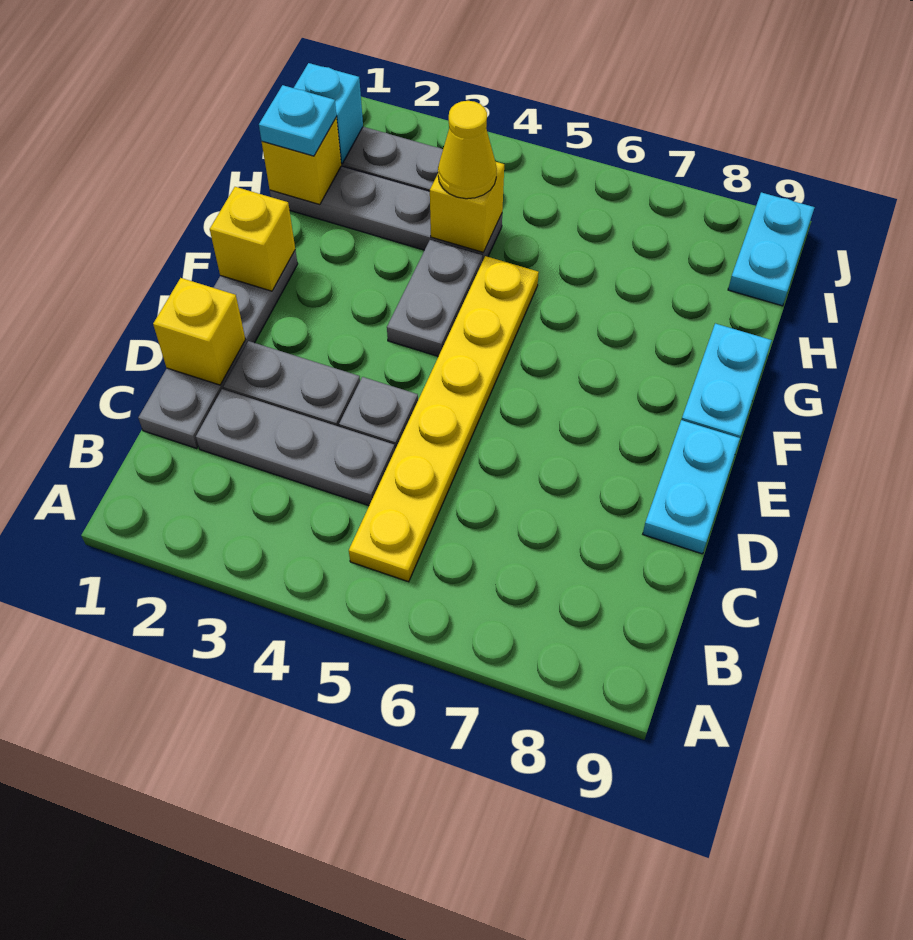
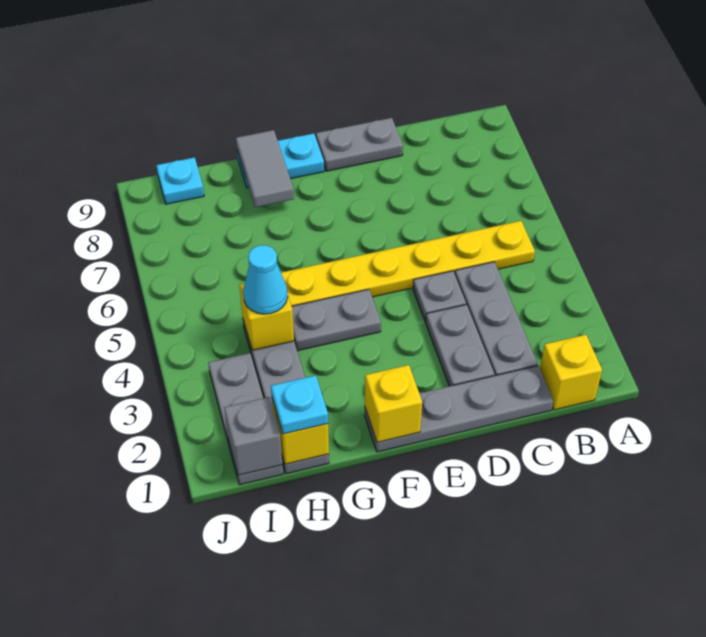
yellow brick D1 level 2 -> yellow brick B1 level 1
cyan plate D9:E9 level 1 -> grey plate D9:E9 level 1
none -> grey tile G8:G9 level 2
yellow cone H4 level 3 -> cyan cone H4 level 3
cyan brick I1 level 2 -> grey brick I1 level 2
cyan plate I9:J9 level 1 -> cyan plate I9 level 1

